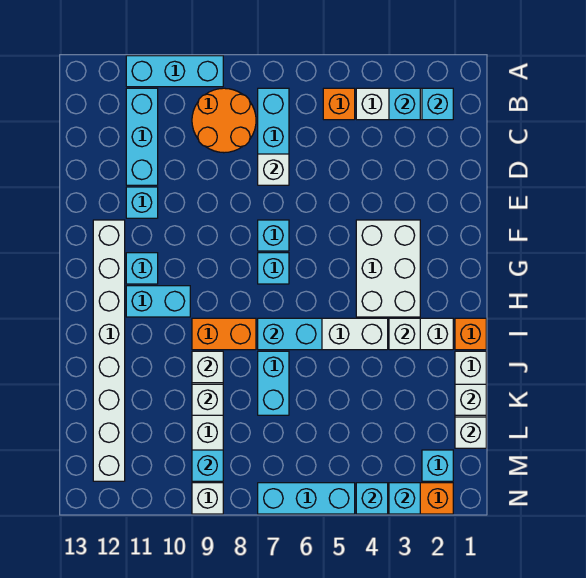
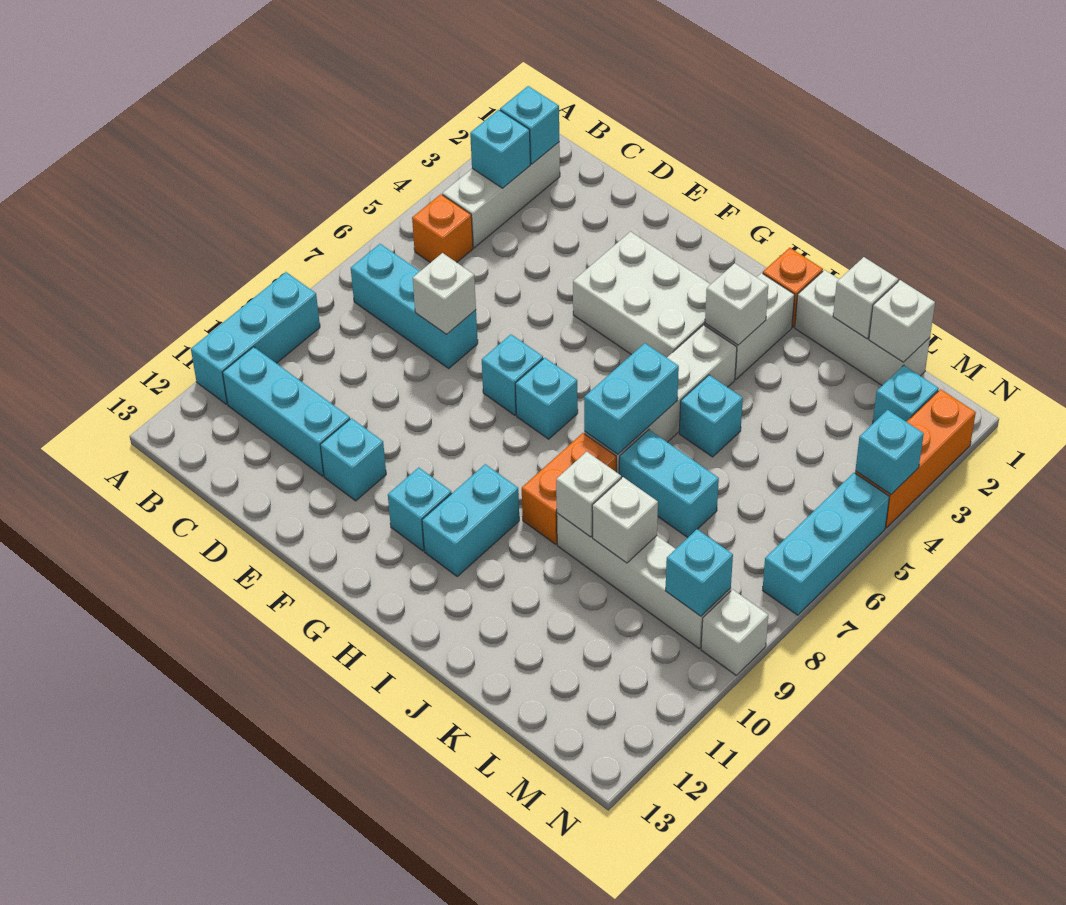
orange round brick B8:C9 level 1 -> none
white brick F12:M12 level 1 -> none
cyan brick N3 level 2 -> cyan brick J5 level 1

